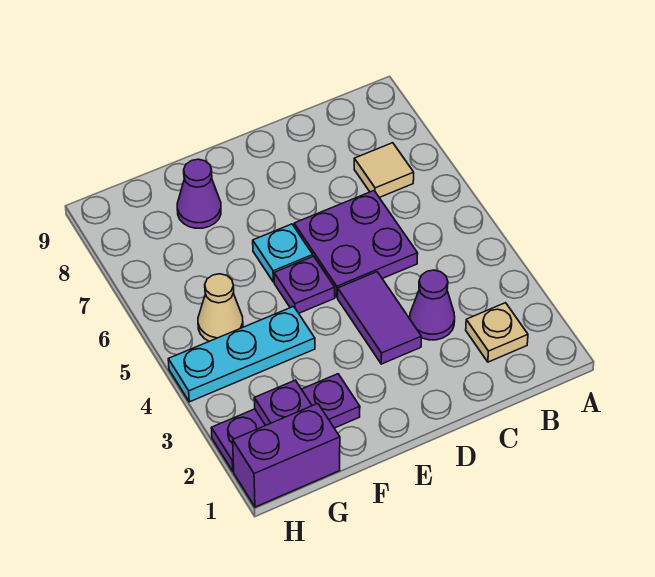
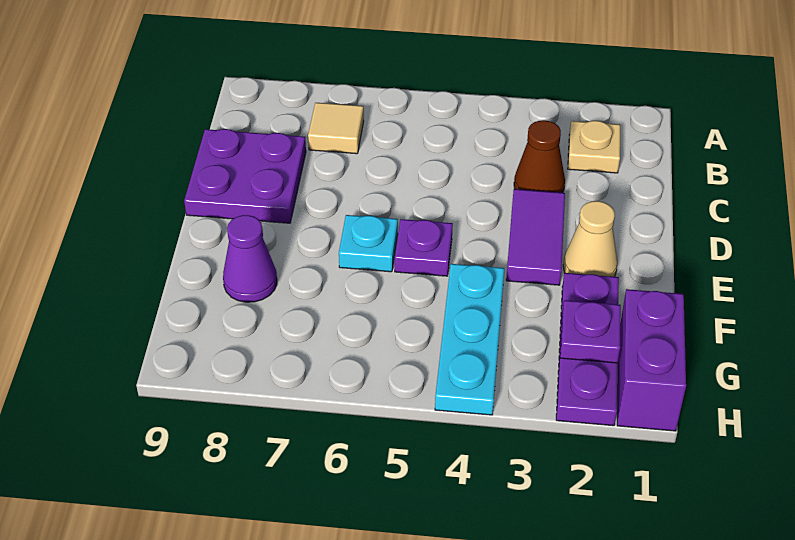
purple cone C3 level 1 -> brown cone C3 level 1
purple plate C5:D6 level 1 -> purple plate C8:D9 level 1
purple tile D3:D4 level 1 -> purple tile D3:E3 level 1
tan cone G5 level 1 -> tan cone E2 level 1

